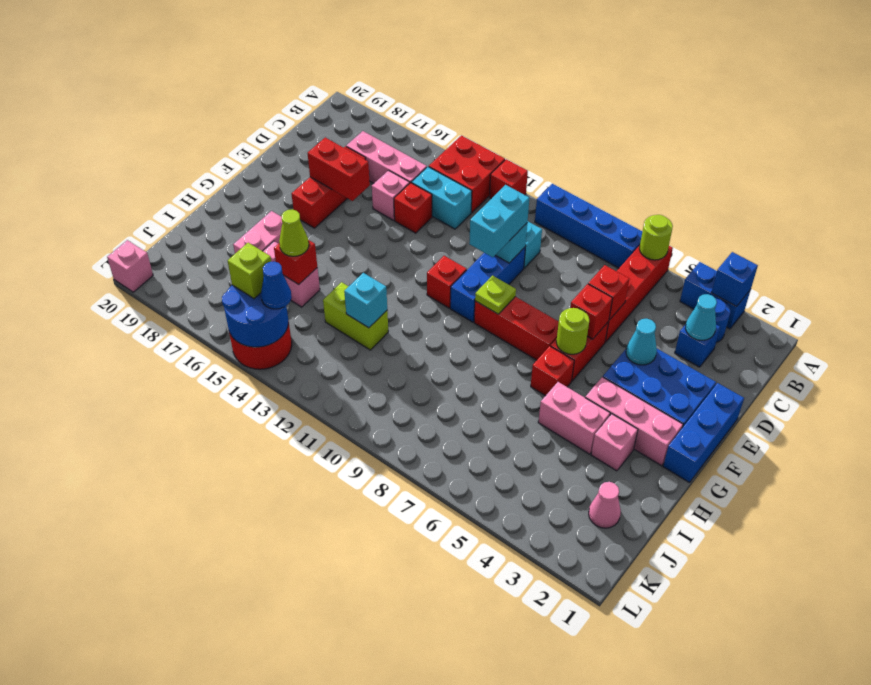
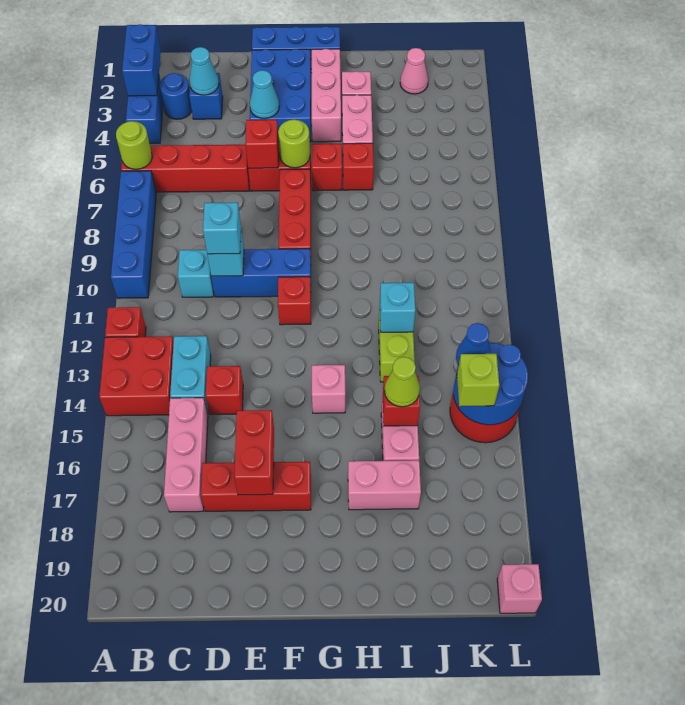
blue brick A3 level 2 -> blue brick A2:A3 level 2
red brick D6 level 2 -> red brick H6 level 1
cyan brick D10:E10 level 3 -> cyan brick D10 level 3
pink brick D15 level 1 -> pink brick G14 level 1
lime plate F9 level 2 -> none

